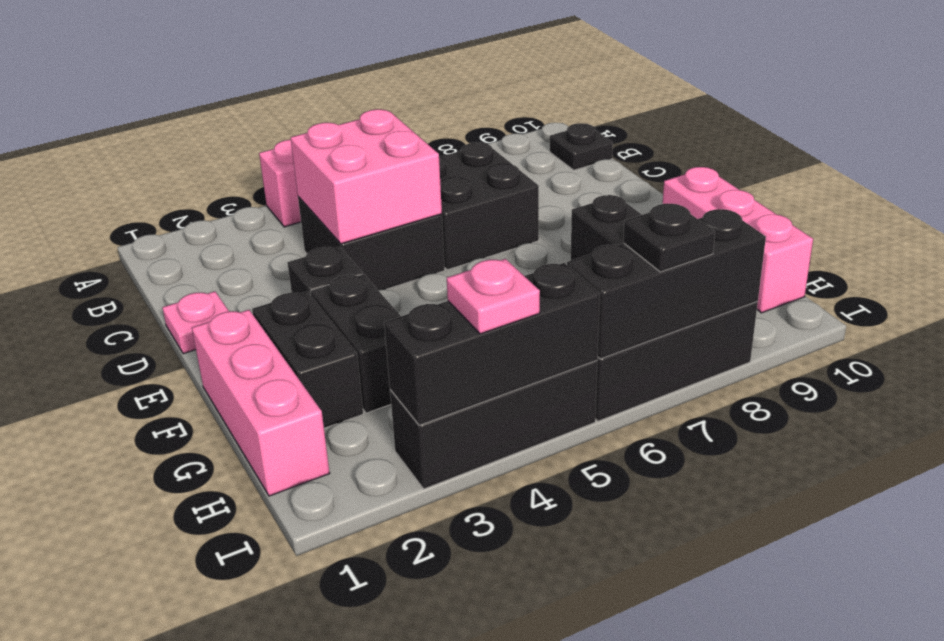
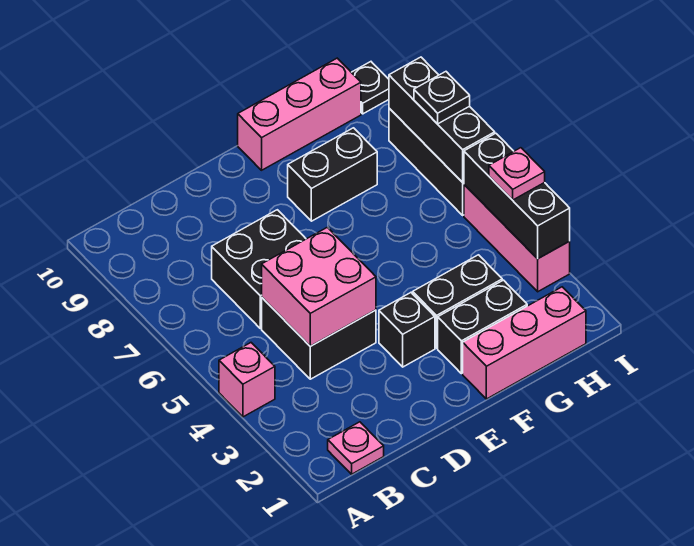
black plate B10 level 1 -> black plate I10 level 1
pink plate D1 level 1 -> pink plate B1 level 1
black brick I3:I5 level 1 -> pink brick I3:I5 level 1

